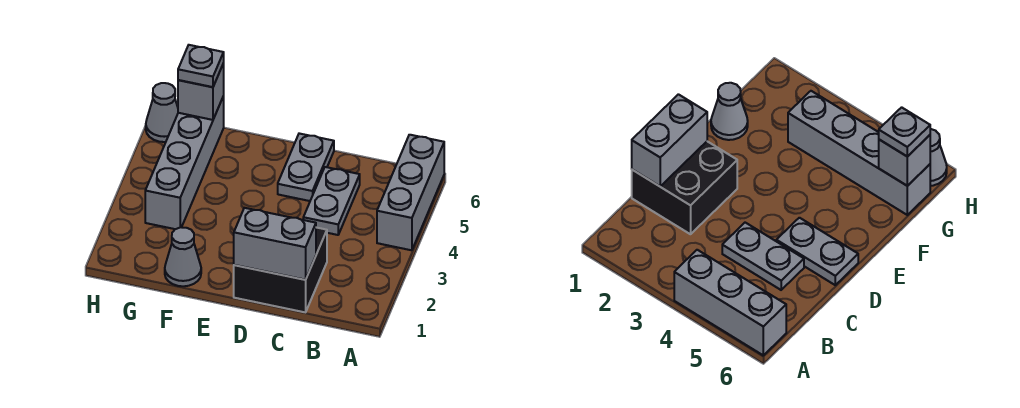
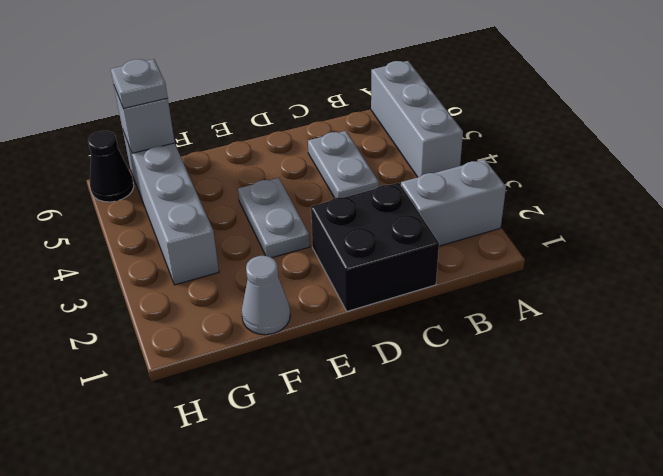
grey brick C1:D1 level 2 -> grey brick A2:B2 level 1
grey plate D5:D6 level 1 -> grey plate E3:E4 level 1
grey cone H6 level 1 -> black cone H6 level 1

